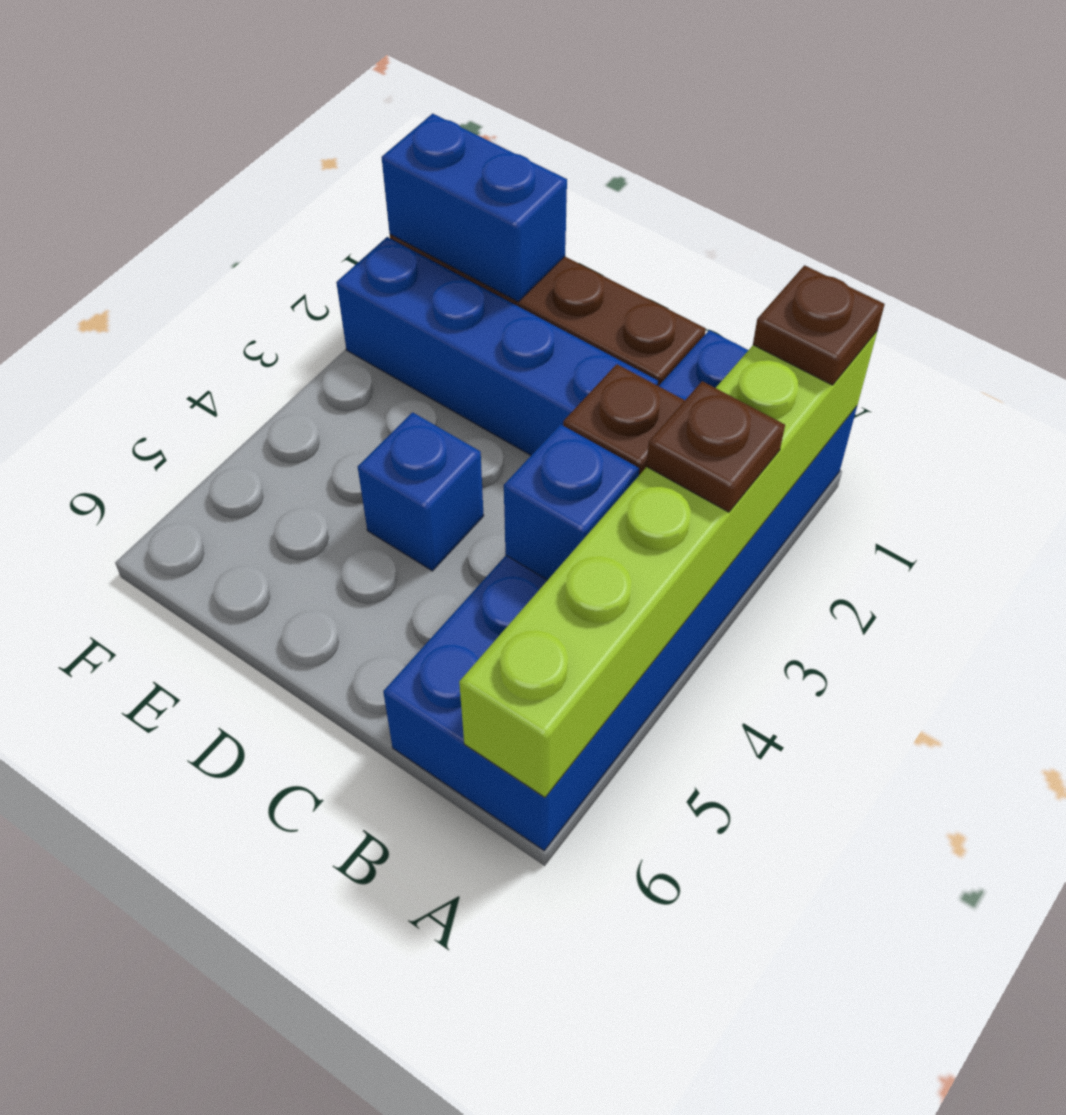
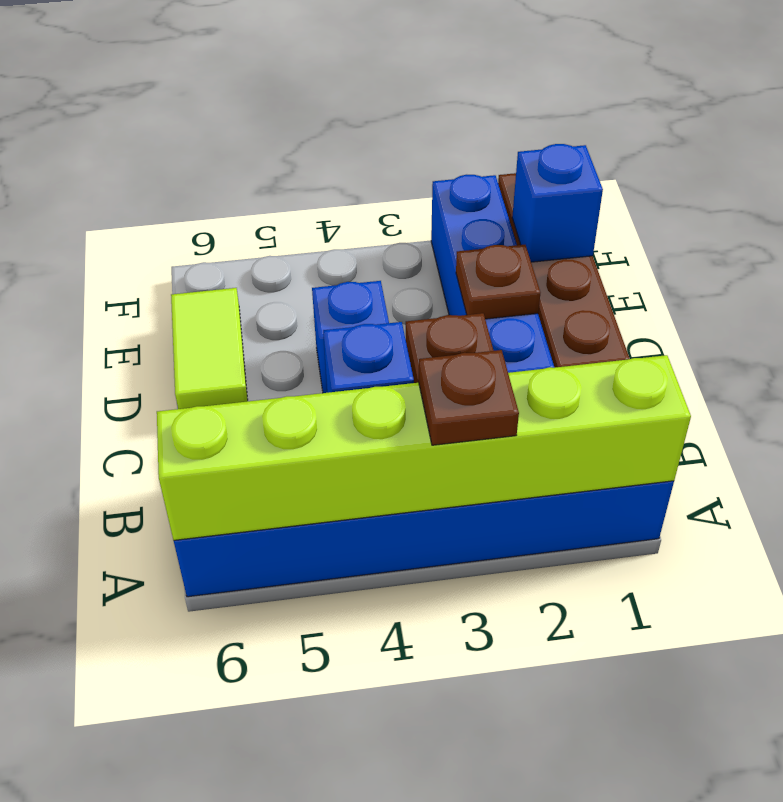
brown plate A1 level 3 -> brown plate D2 level 2
none -> lime tile D6:E6 level 1
blue brick E1:F1 level 2 -> blue brick E1 level 2

